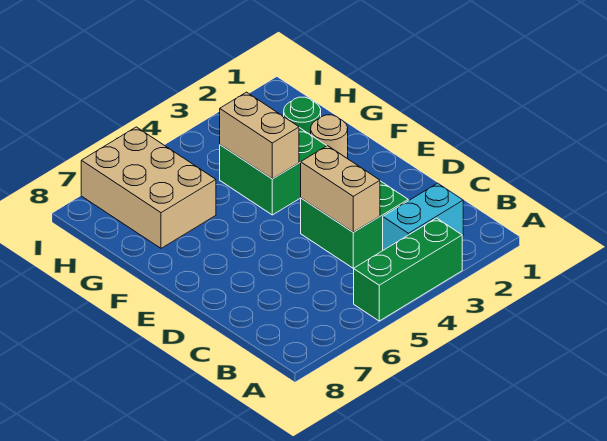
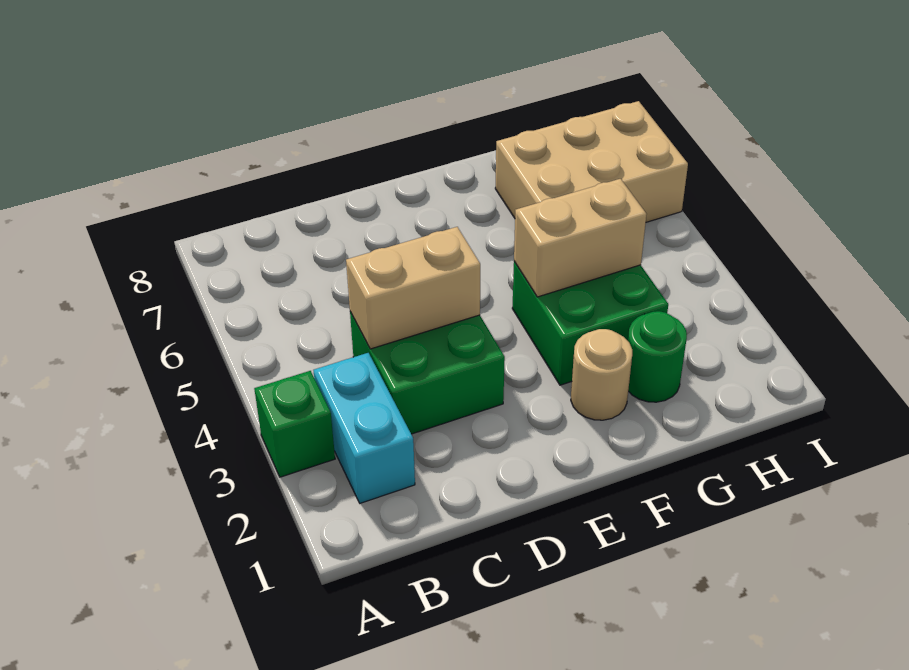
green brick A3:A5 level 1 -> green brick A3 level 1

